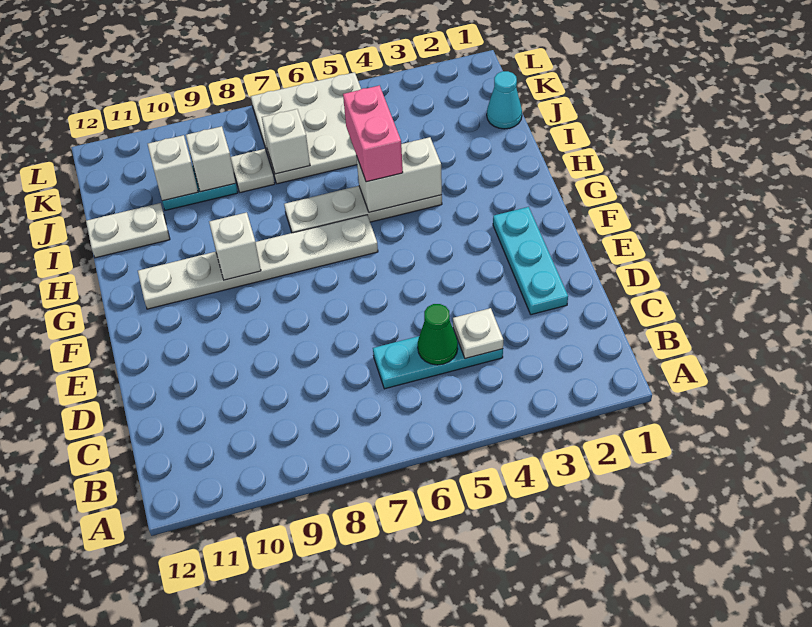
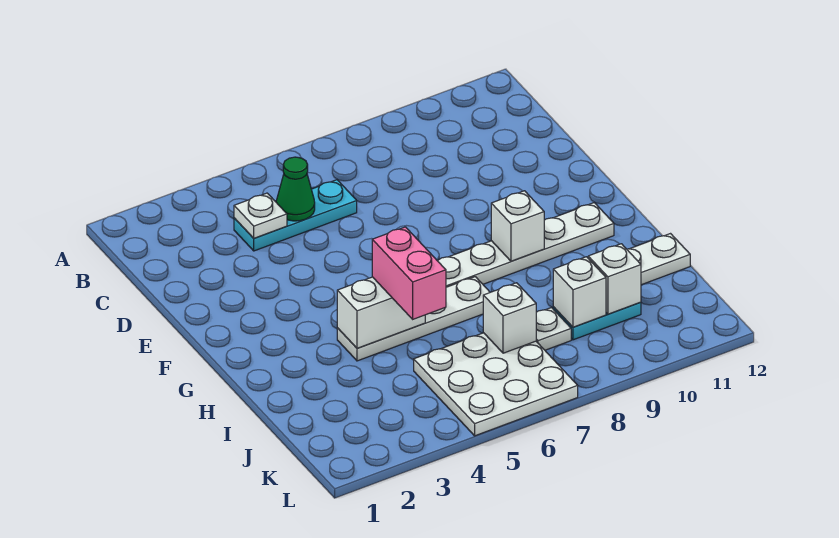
cyan plate D2:F2 level 1 -> none
cyan cone J1 level 1 -> none

